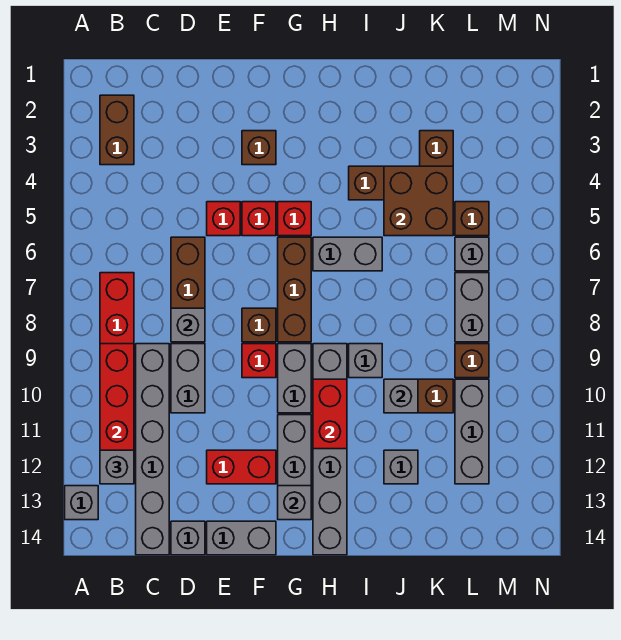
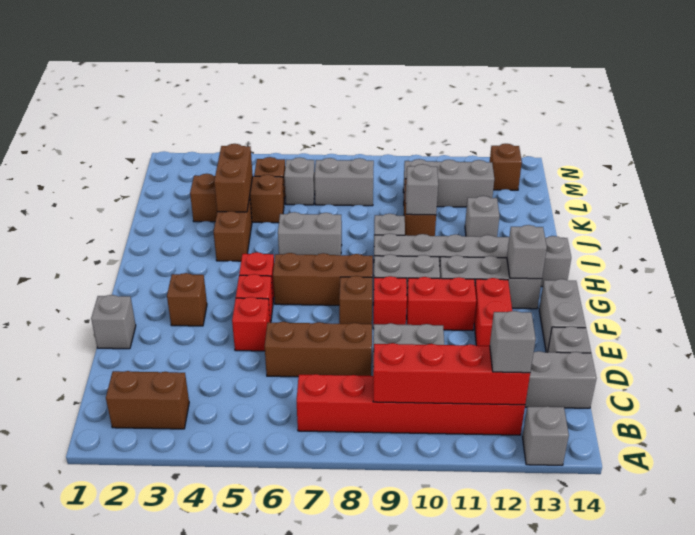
grey brick D8 level 2 -> grey brick E1 level 1
grey brick H6:I6 level 1 -> grey brick I6:I7 level 1
red brick H10:H11 level 2 -> red brick F10:F11 level 1
brown brick J4:K5 level 2 -> brown brick J4:K4 level 2
brown brick L9 level 1 -> brown brick M13 level 1

